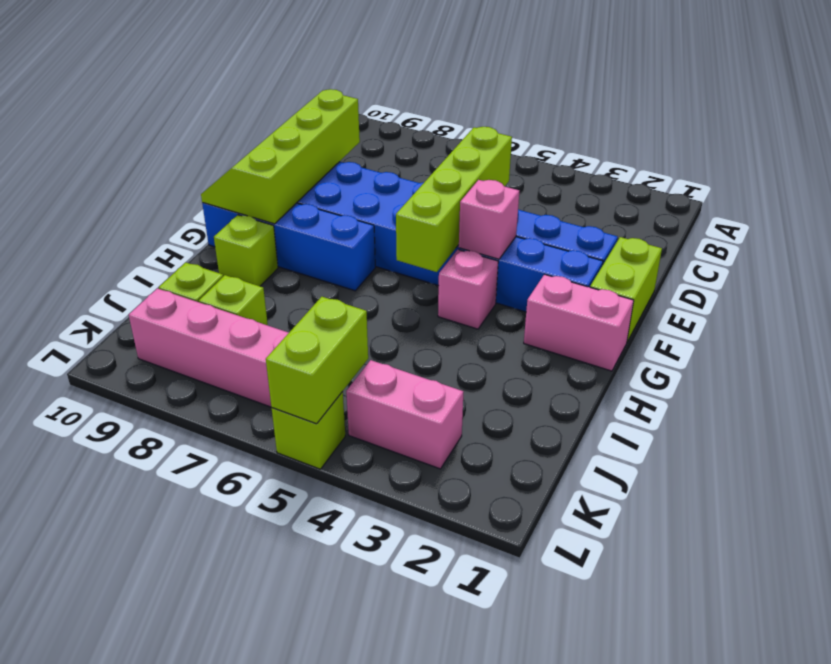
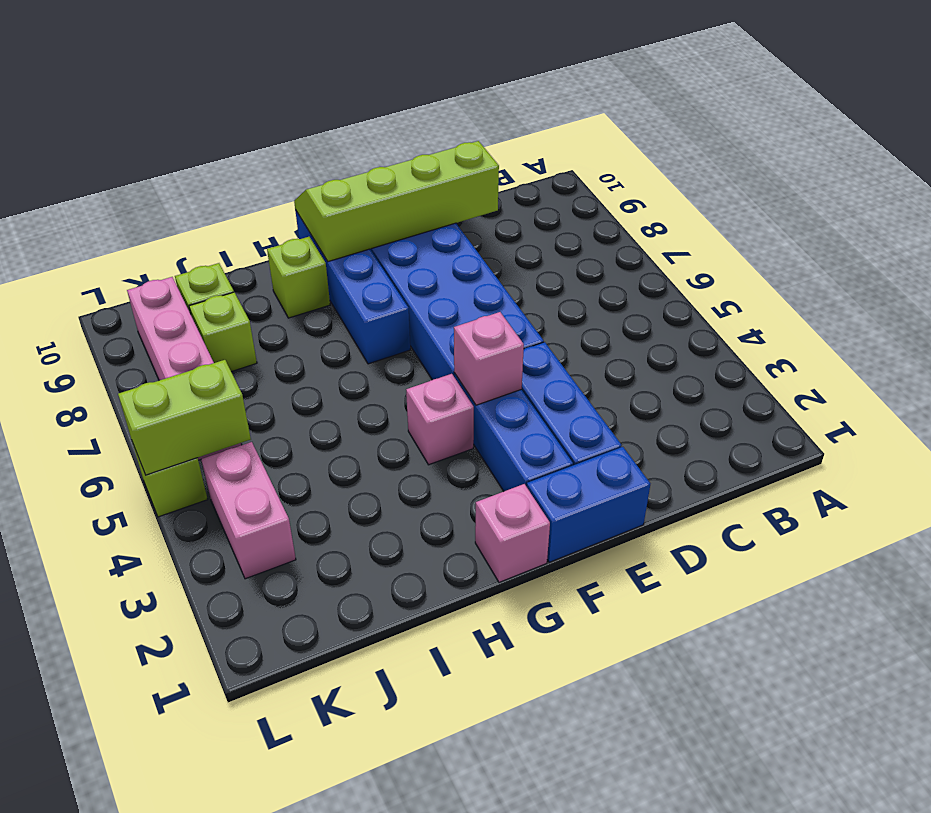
lime brick D5:G5 level 2 -> none
lime brick E1:F1 level 1 -> blue brick E1:F1 level 1
pink brick G1:G2 level 1 -> pink brick G1 level 1

